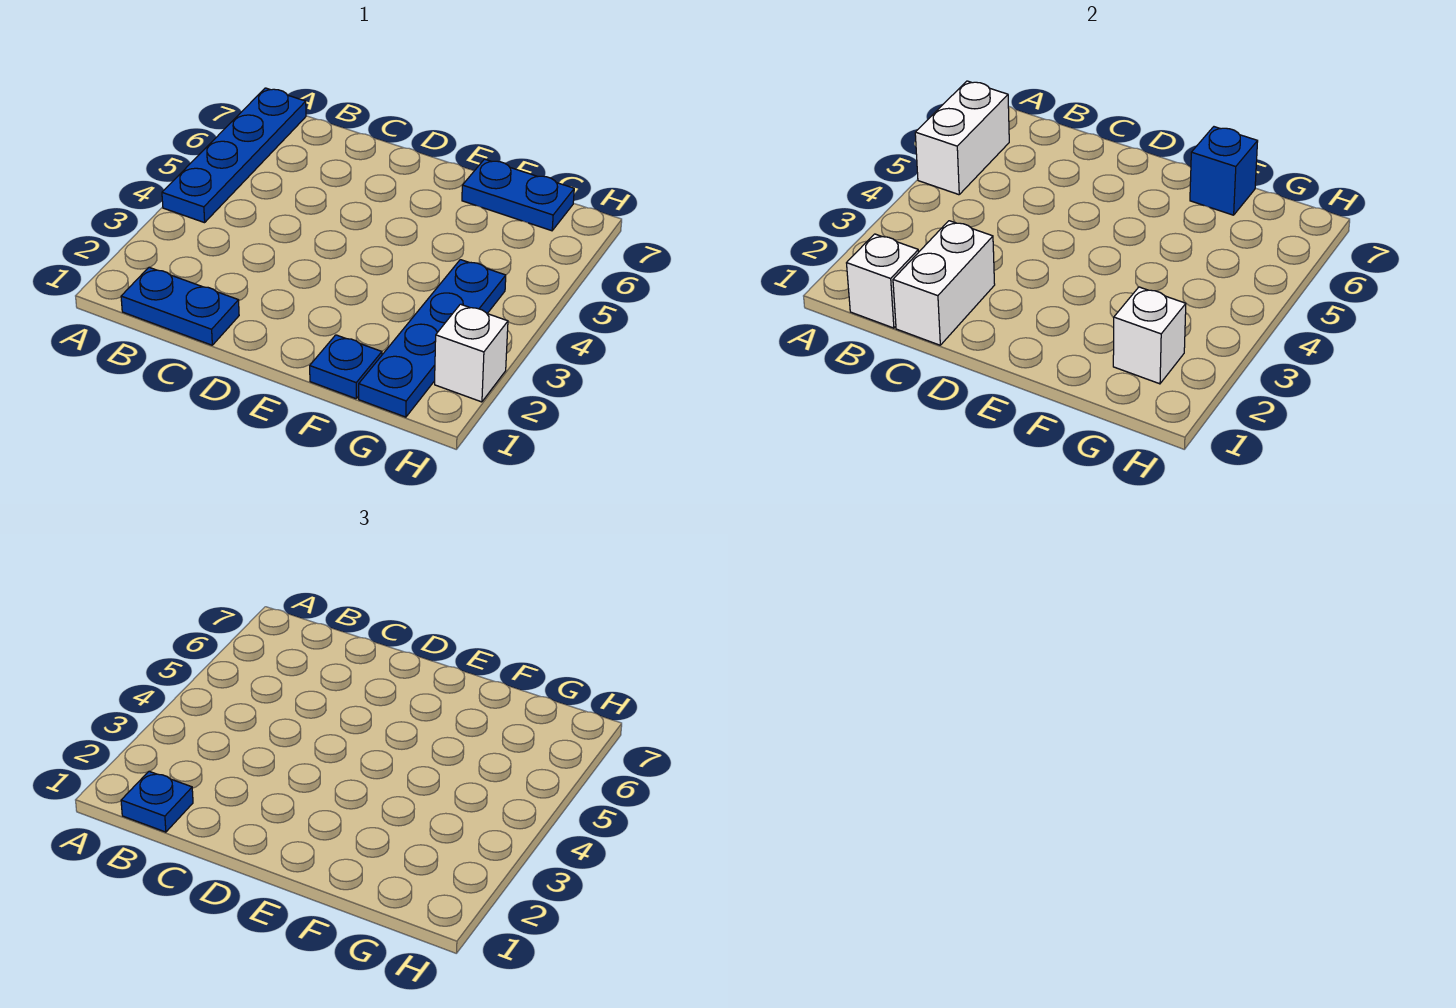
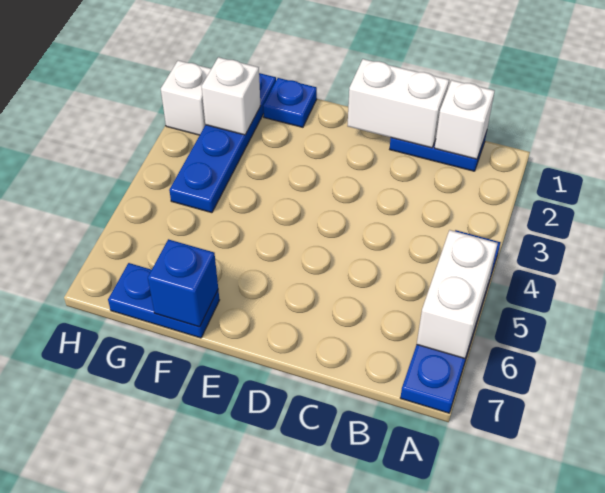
blue plate B1 level 3 -> none
white brick C1:C2 level 2 -> white brick C1:D1 level 2

